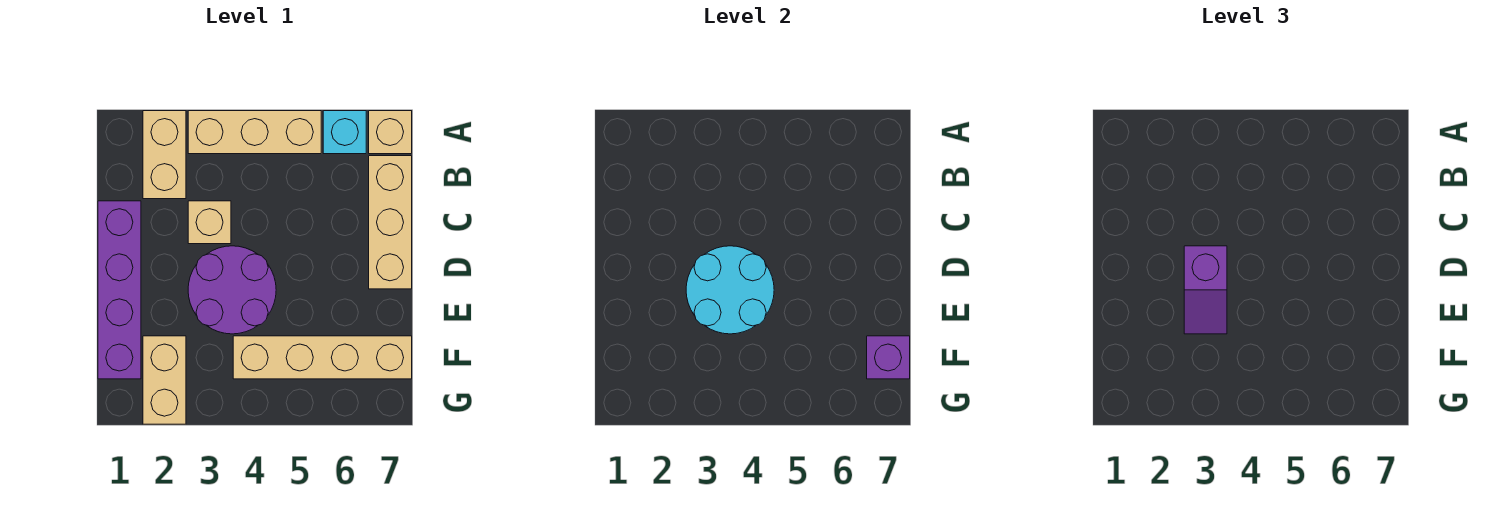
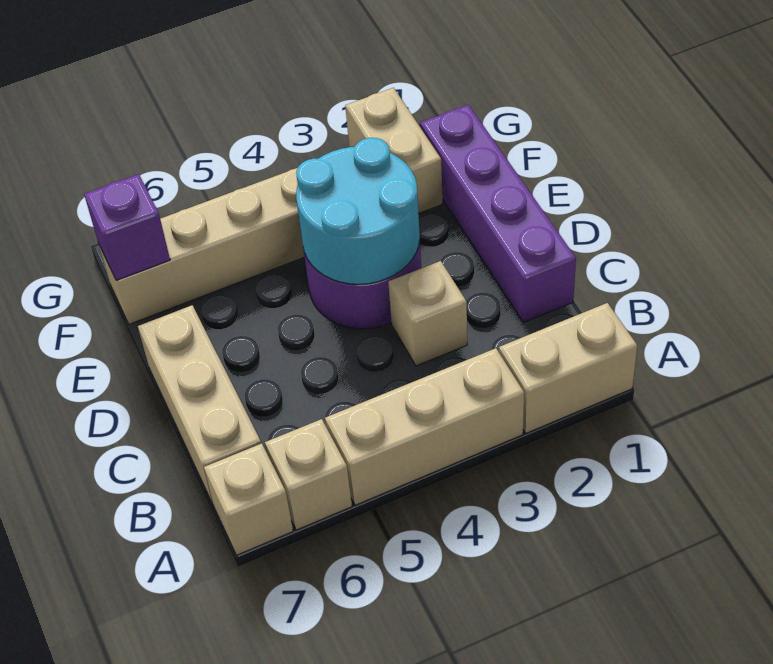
tan brick A2:B2 level 1 -> tan brick A1:A2 level 1
cyan brick A6 level 1 -> tan brick A6 level 1
purple slope D3:E3 level 3 top D -> none

